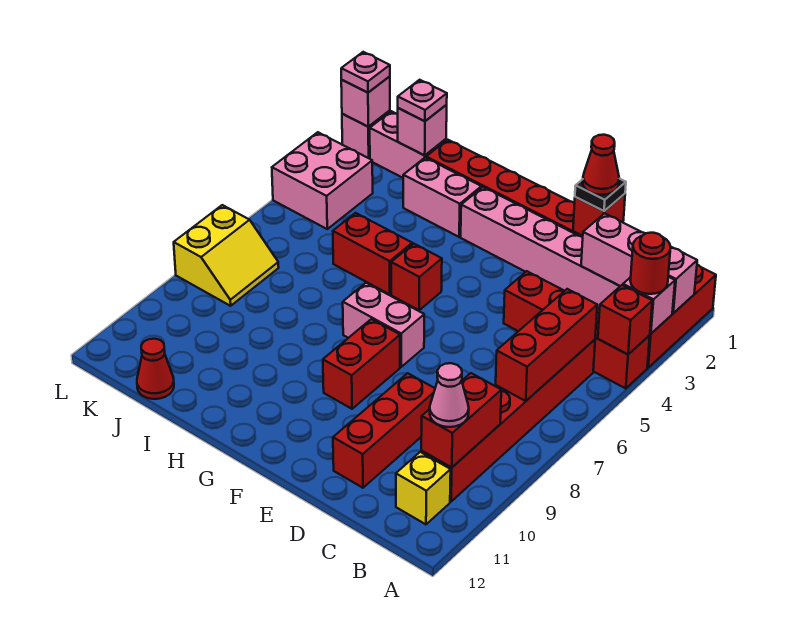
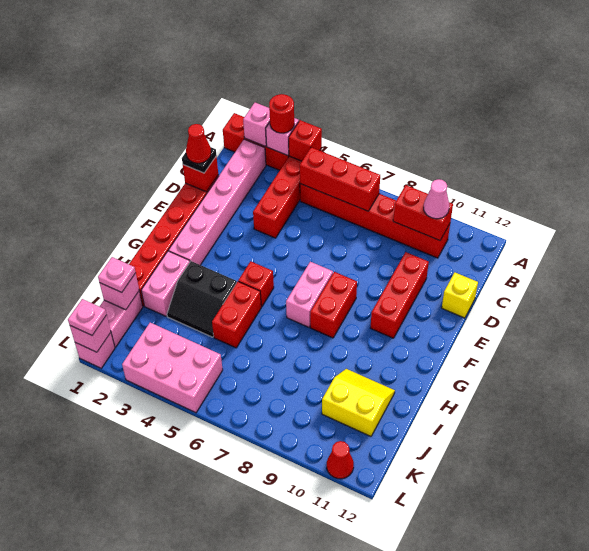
pink brick A2:C2 level 2 -> pink brick A2 level 2
yellow brick B11 level 1 -> yellow brick D12 level 1
red brick D9:D11 level 1 -> red brick D10:F10 level 1
red brick F8:F9 level 1 -> red brick F8:G8 level 1
none -> black slope H3:I4 level 1 top H
red cone J12 level 1 -> red cone L11 level 1
pink brick K3:L4 level 1 -> pink brick K3:L5 level 1
yellow slope K7:L8 level 1 top L -> yellow slope I10:J11 level 1 top J

